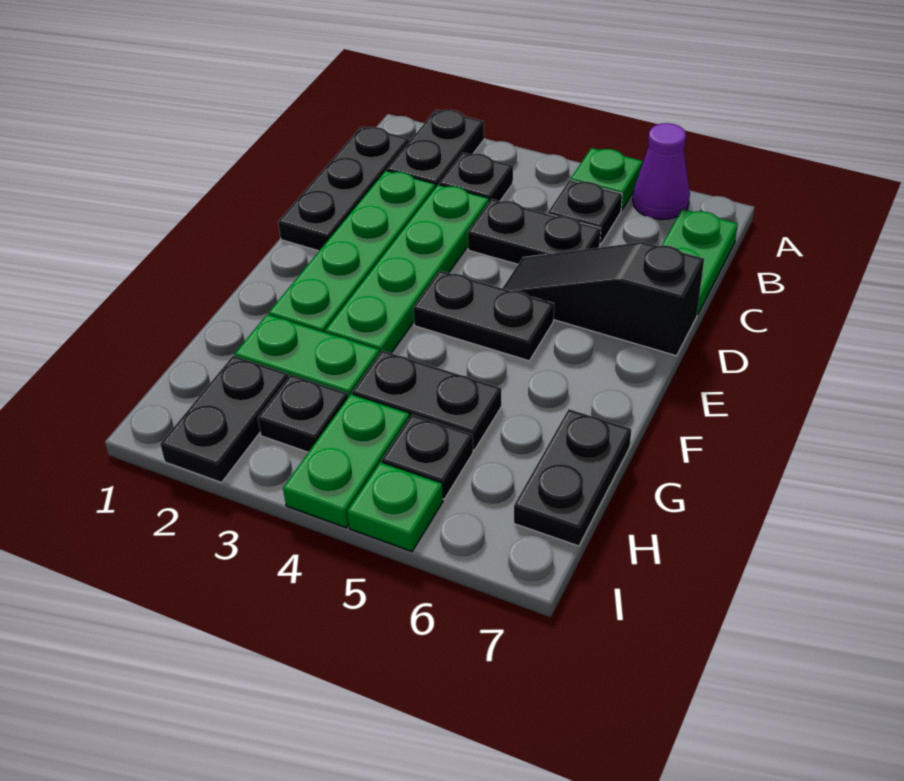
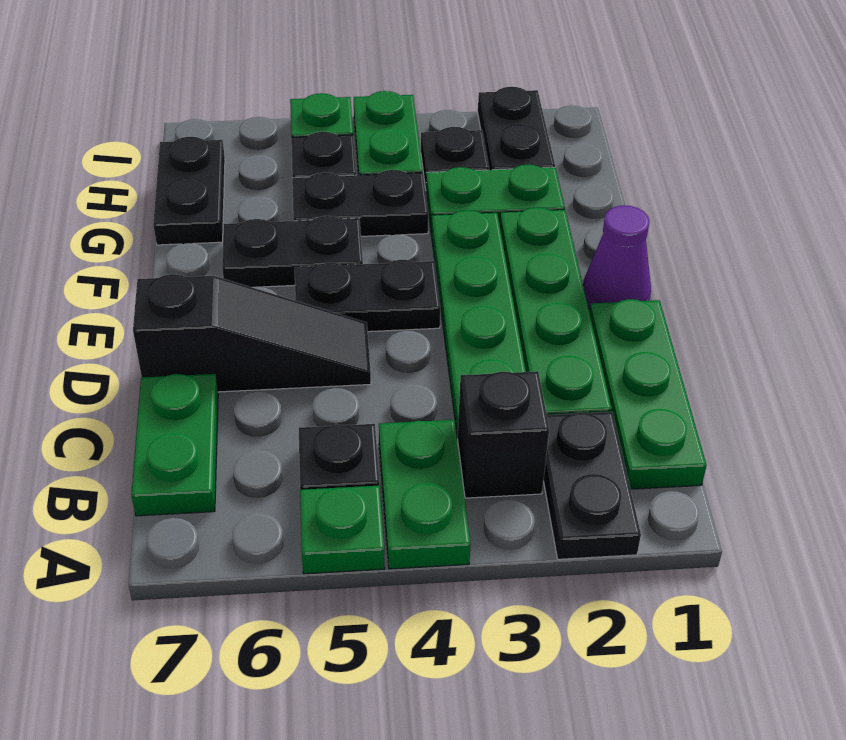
none -> green plate A4:B4 level 1
purple cone A6 level 1 -> purple cone E1 level 1
black plate B1:D1 level 1 -> green plate B1:D1 level 1
black plate B3 level 1 -> black brick B3 level 1
black plate C4:C5 level 1 -> black plate F5:F6 level 1

